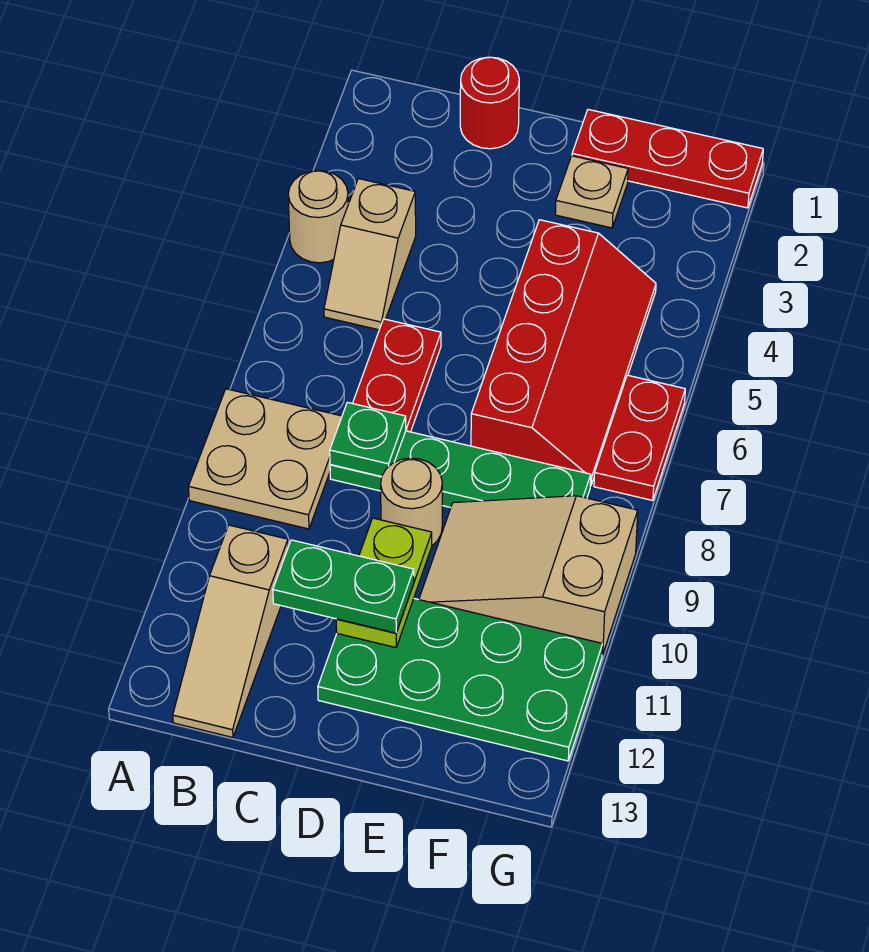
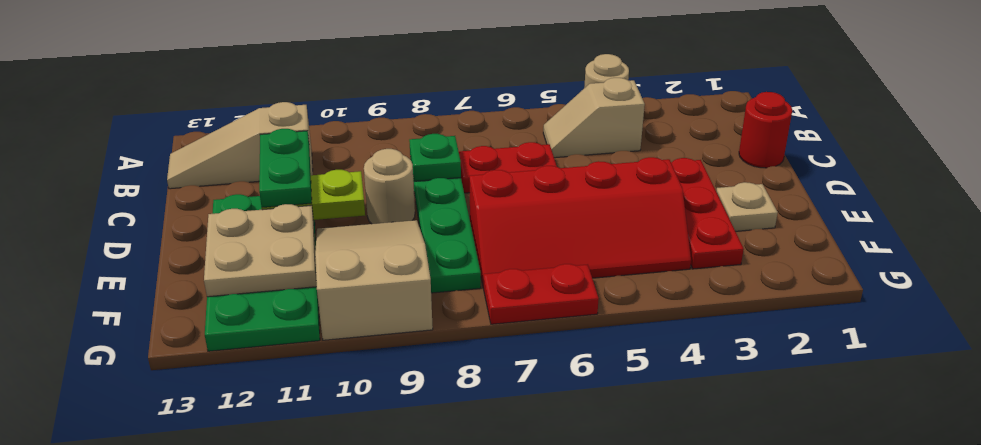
tan plate A8:B9 level 1 -> tan plate E11:F12 level 2
red plate E1:G1 level 1 -> red plate D3:F3 level 1

